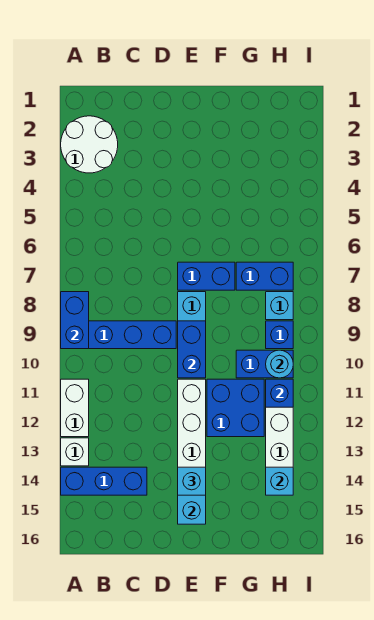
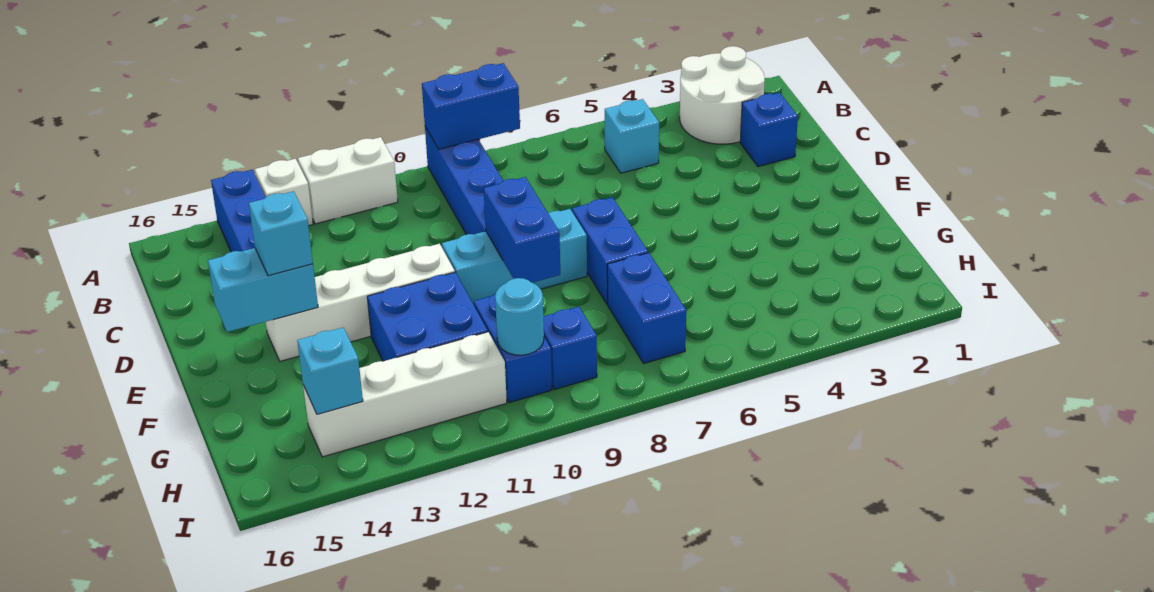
blue brick E9:E10 level 2 -> blue brick E9:F9 level 2
cyan brick H8 level 1 -> cyan brick B5 level 1
blue brick H11 level 2 -> blue brick C2 level 1

